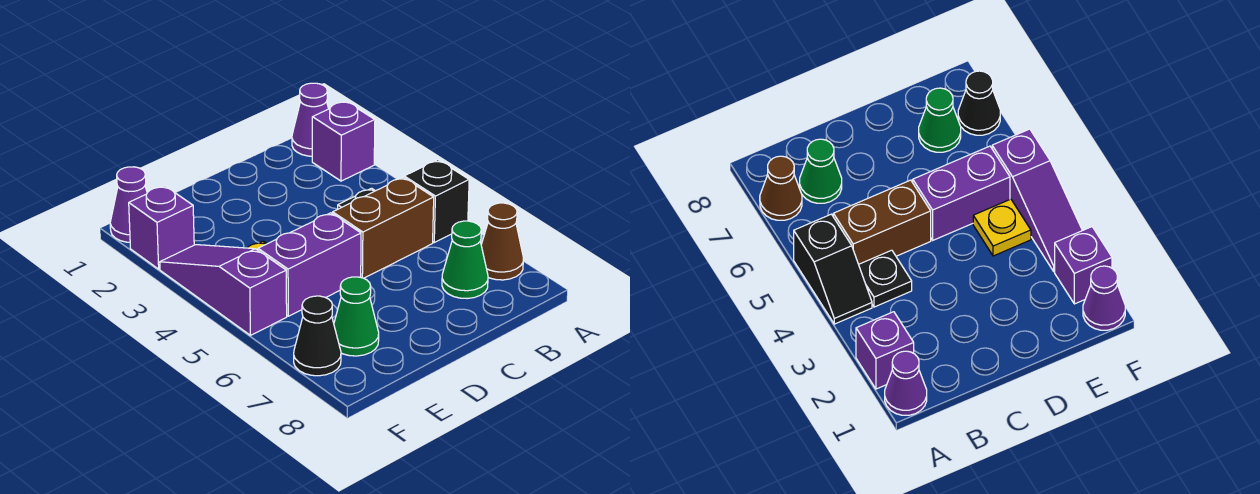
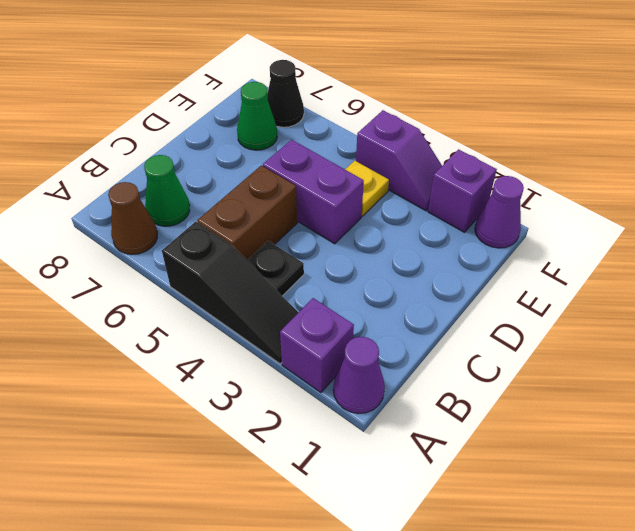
black slope A4:A5 level 1 top 5 -> black slope A3:A5 level 1 top 5
purple brick D5:E5 level 1 -> purple brick D4:D5 level 1
purple slope F3:F5 level 1 top 5 -> purple slope F3:F4 level 1 top 4

